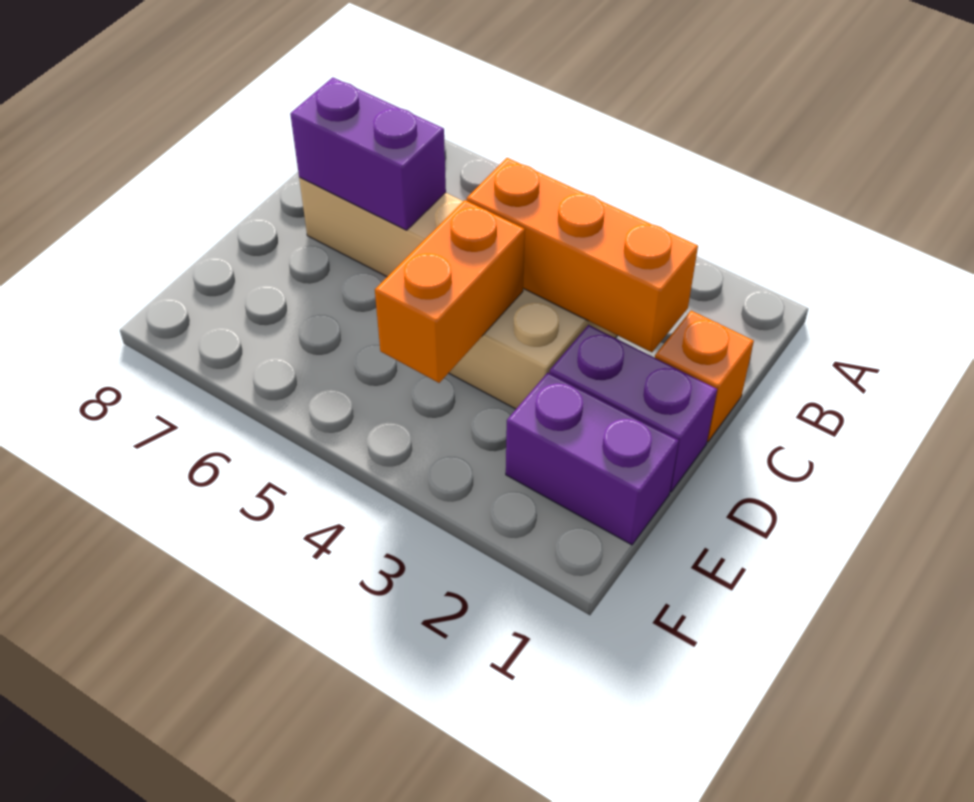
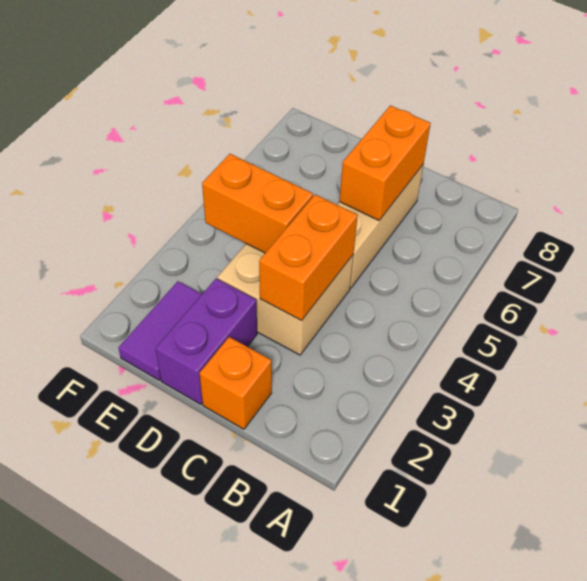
orange brick C2:C4 level 2 -> orange brick C3:C4 level 2
purple brick C6:C7 level 2 -> orange brick C6:C7 level 2
purple brick E1:E2 level 1 -> purple tile E1:E2 level 1

